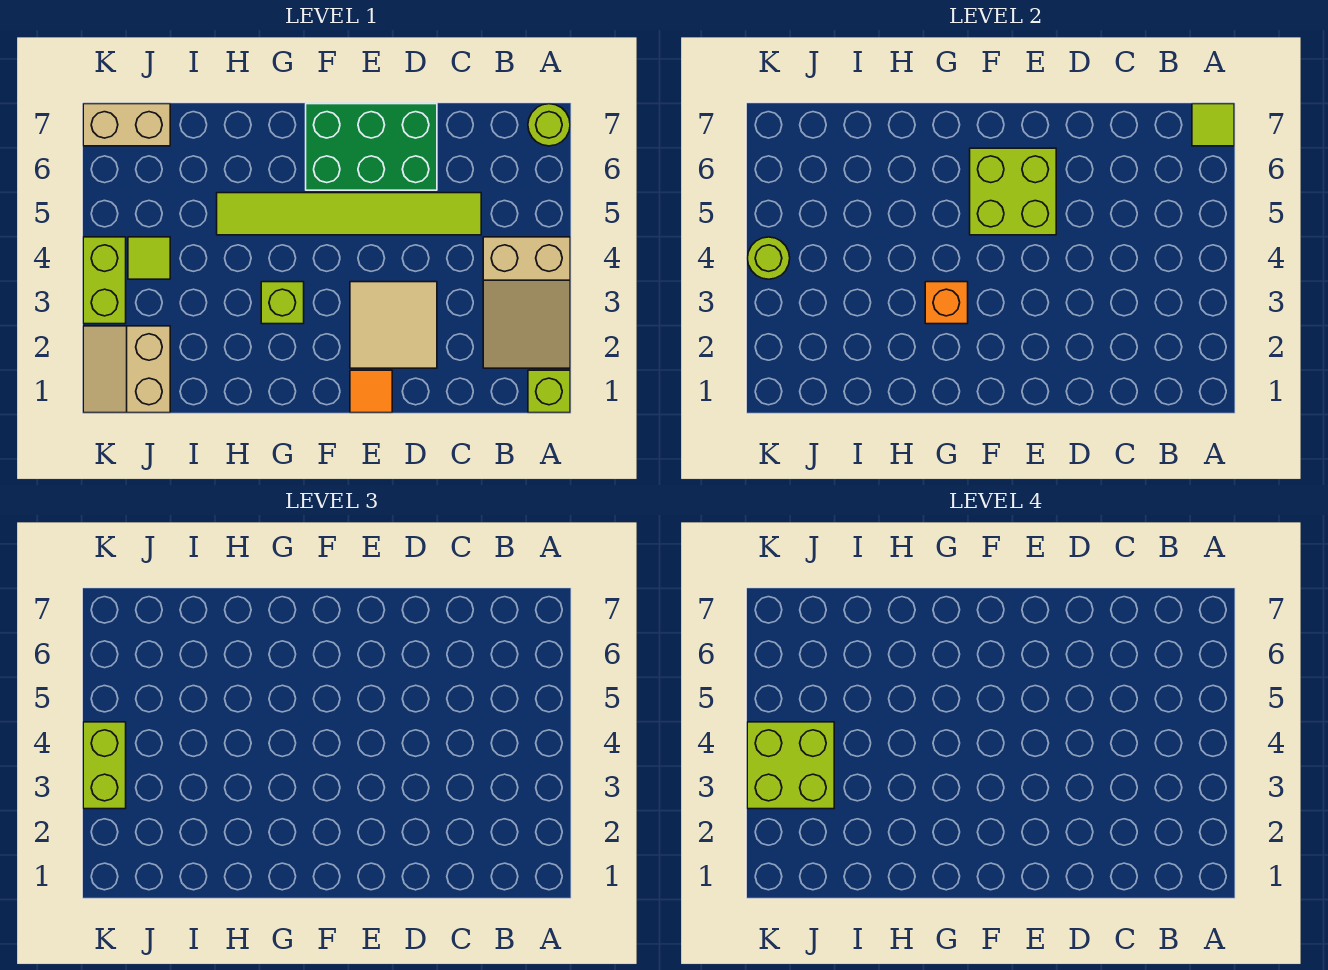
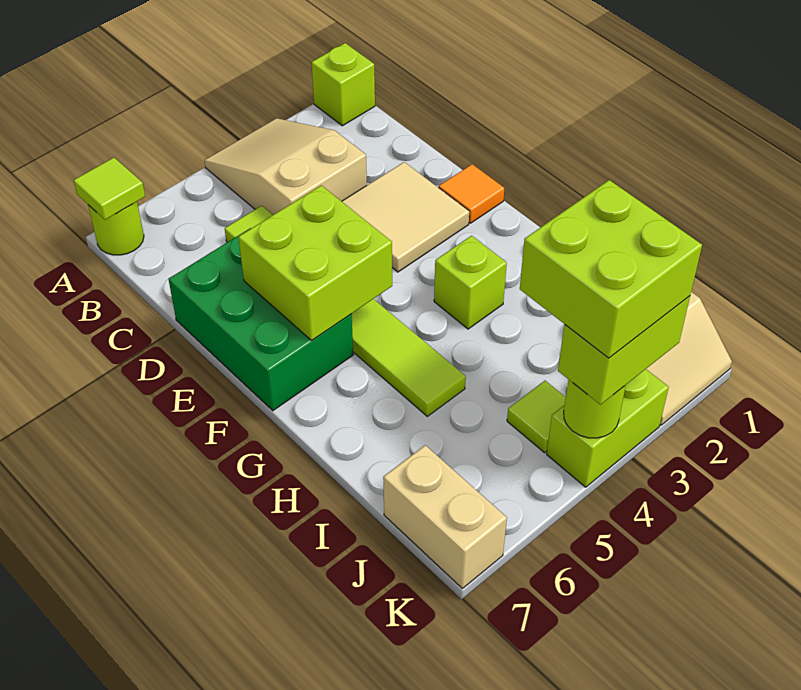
tan slope A2:B4 level 1 top 4 -> tan slope A3:C4 level 1 top C
orange brick G3 level 2 -> none

